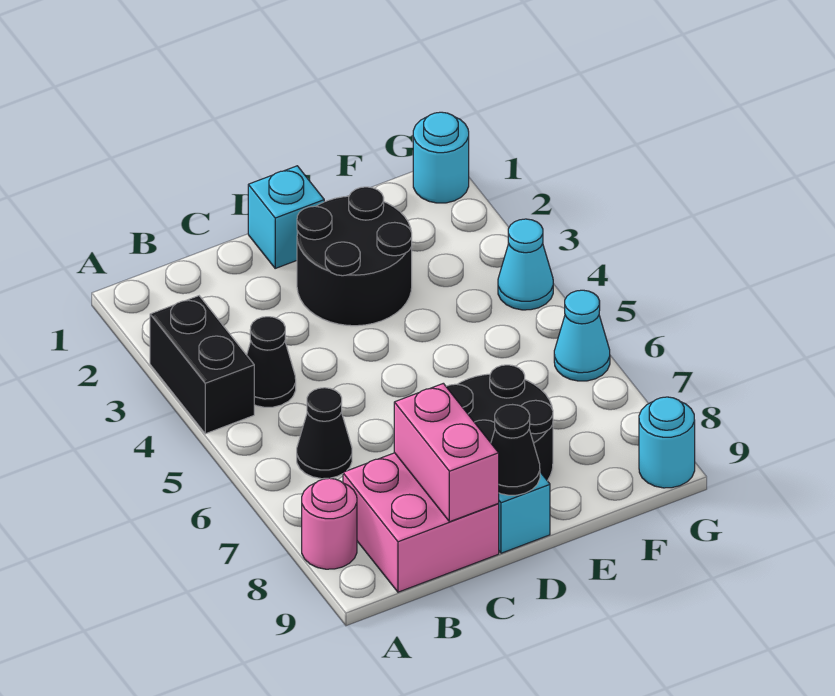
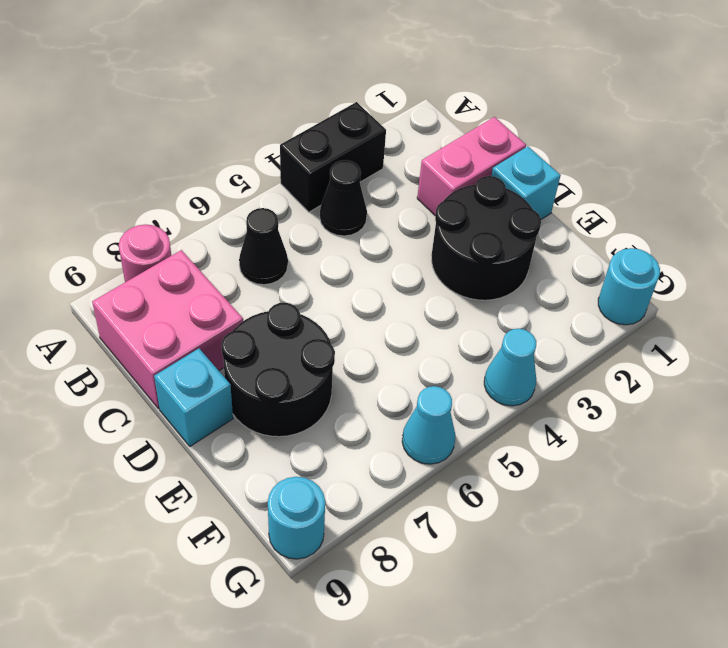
pink brick C8:C9 level 2 -> pink brick C1:C2 level 1
black cone D9 level 2 -> none

